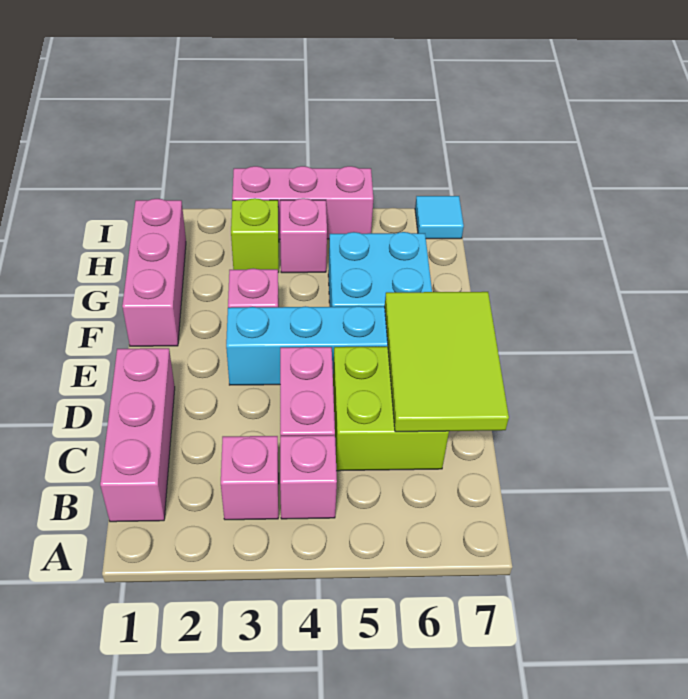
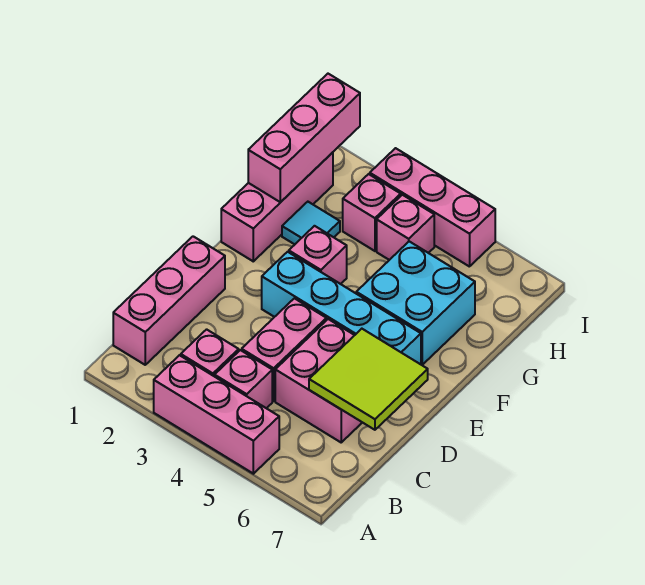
none -> pink brick A3:A5 level 1
lime brick C5:D6 level 1 -> pink brick C5:D6 level 1
lime tile C6:E7 level 2 -> lime tile C6:D7 level 2
none -> pink brick G1:I1 level 2
lime brick H3 level 1 -> pink brick H3 level 1
cyan tile I7 level 1 -> cyan tile G2 level 1

